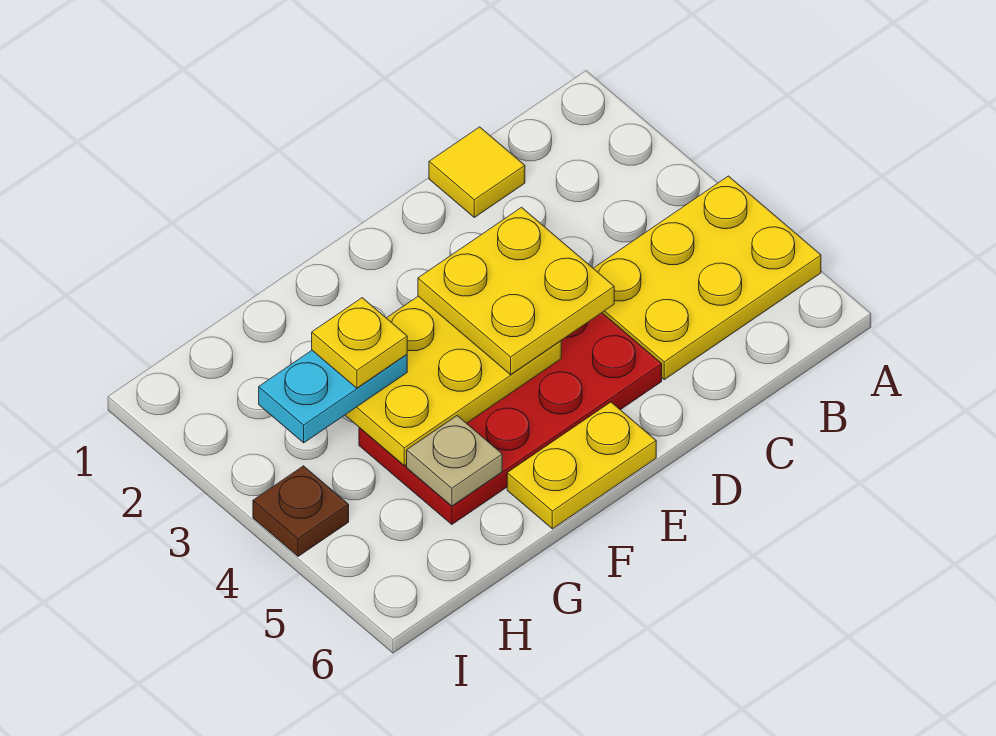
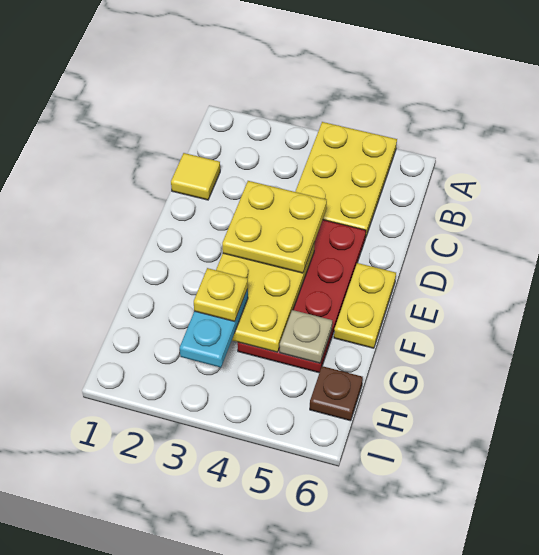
brown plate I4 level 1 -> brown plate H6 level 1

